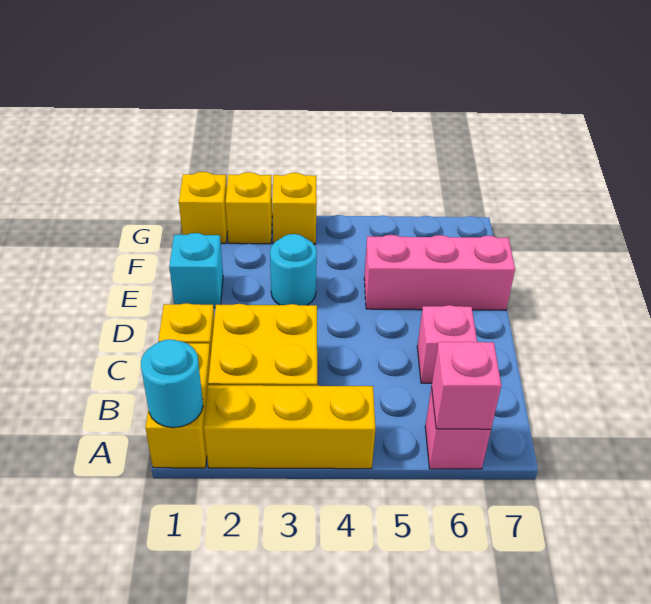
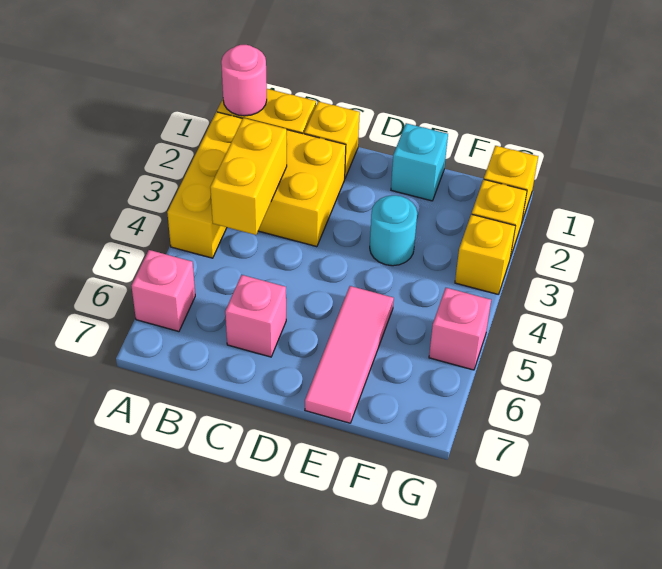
cyan round brick A1 level 2 -> pink round brick A1 level 2
pink brick A6 level 2 -> pink brick G5 level 1
none -> yellow brick B3:B4 level 2
pink brick E5:E7 level 1 -> pink tile E5:E7 level 1

